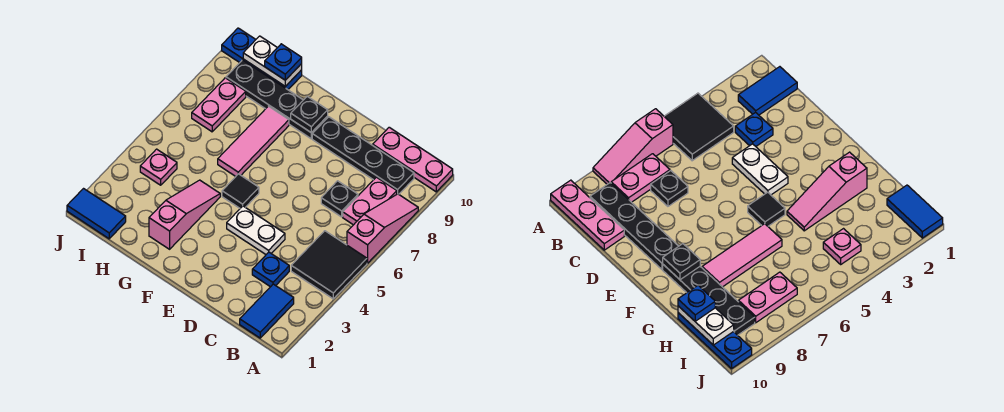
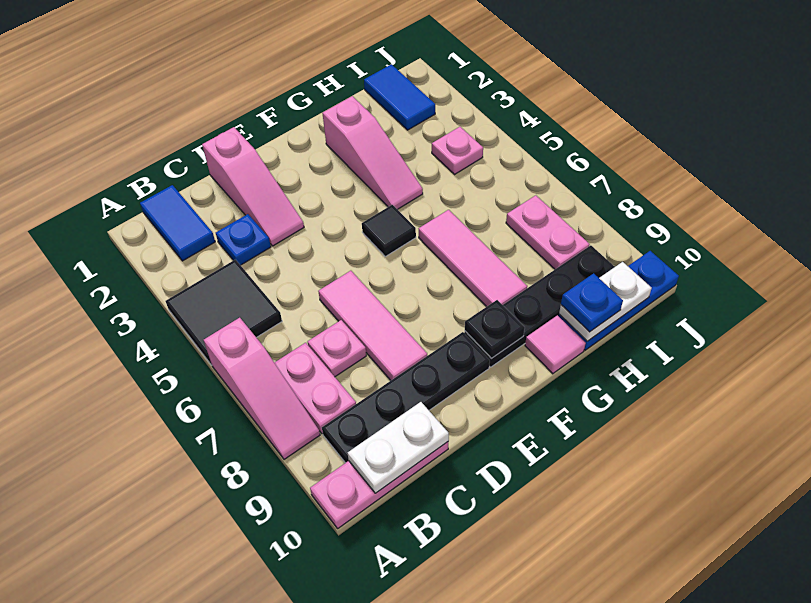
black plate C7 level 1 -> pink plate C7 level 1
none -> pink slope D1:D3 level 1 top 1
white plate D4:E4 level 1 -> white plate B10:C10 level 2
none -> pink tile D6:D8 level 1
none -> pink tile G10 level 1
blue tile I1:J1 level 1 -> blue tile I1:I2 level 1

